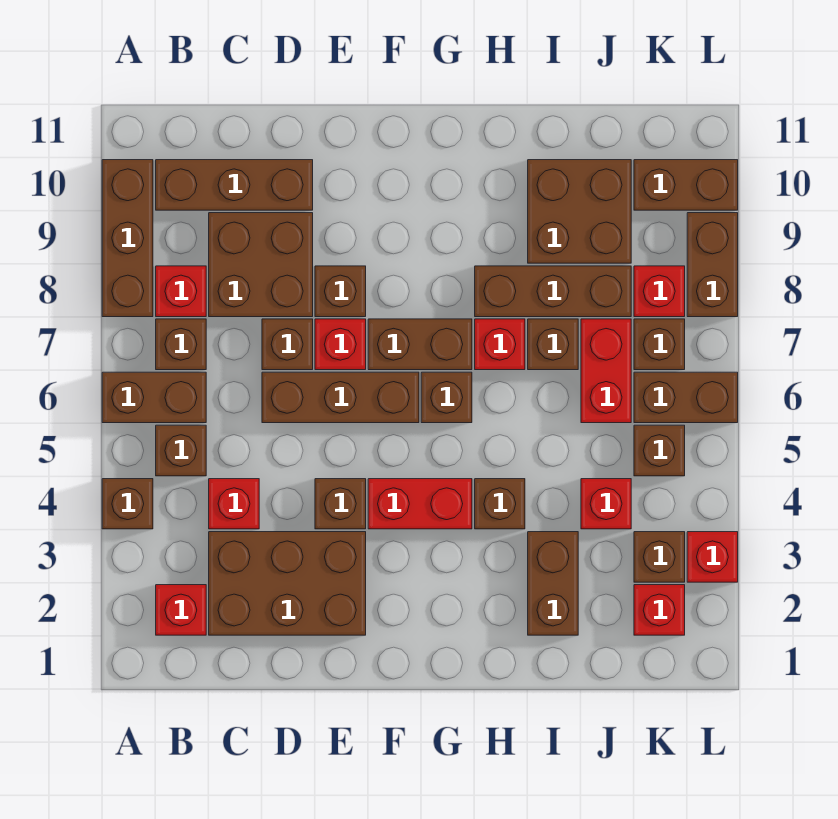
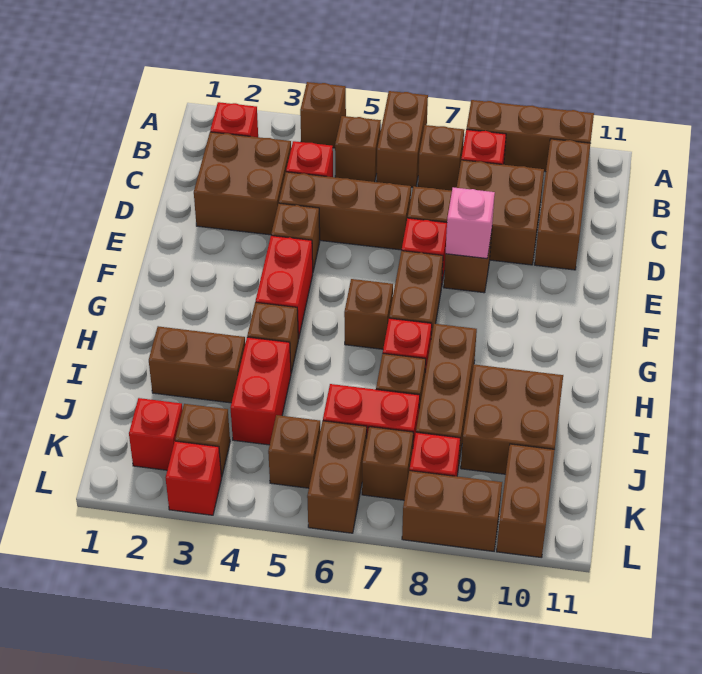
brown brick C2:E3 level 1 -> brown brick C2:D3 level 1
brown brick D6:F6 level 1 -> brown brick D4:D6 level 1
none -> pink brick E8 level 2
red brick J4 level 1 -> red brick I4:J4 level 1

